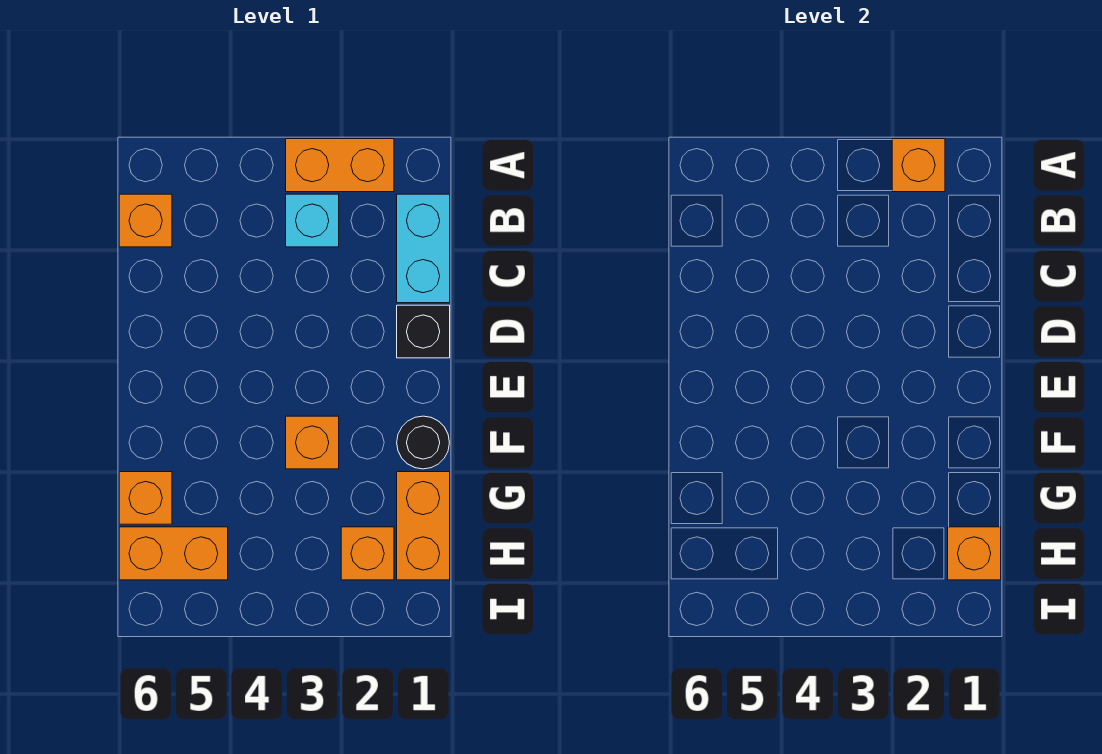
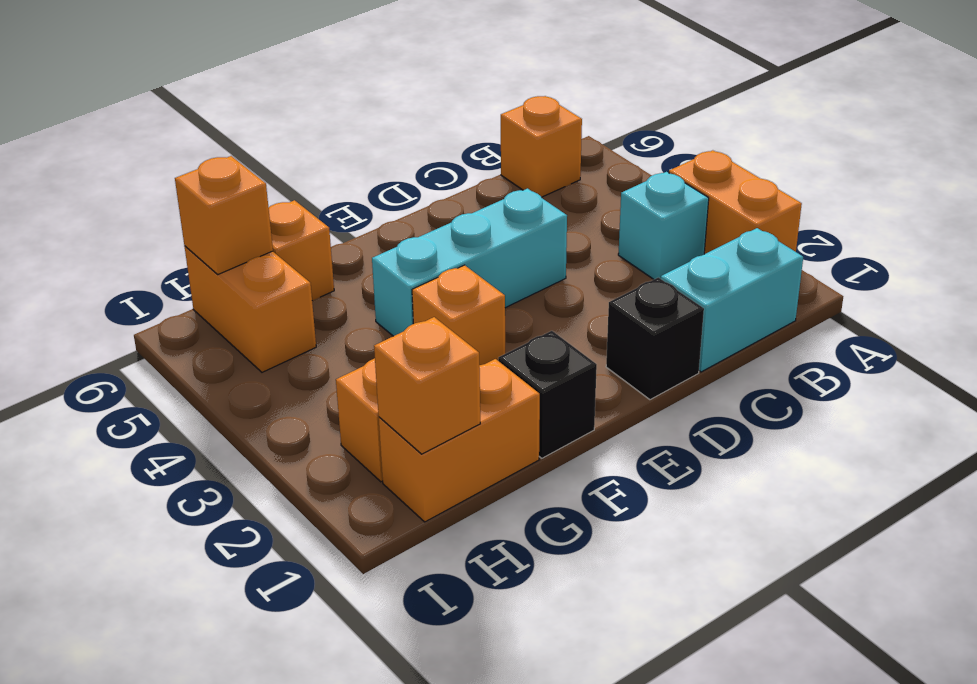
orange brick A2 level 2 -> orange brick H6 level 2
none -> cyan brick D4:F4 level 1
black round brick F1 level 1 -> black brick F1 level 1

